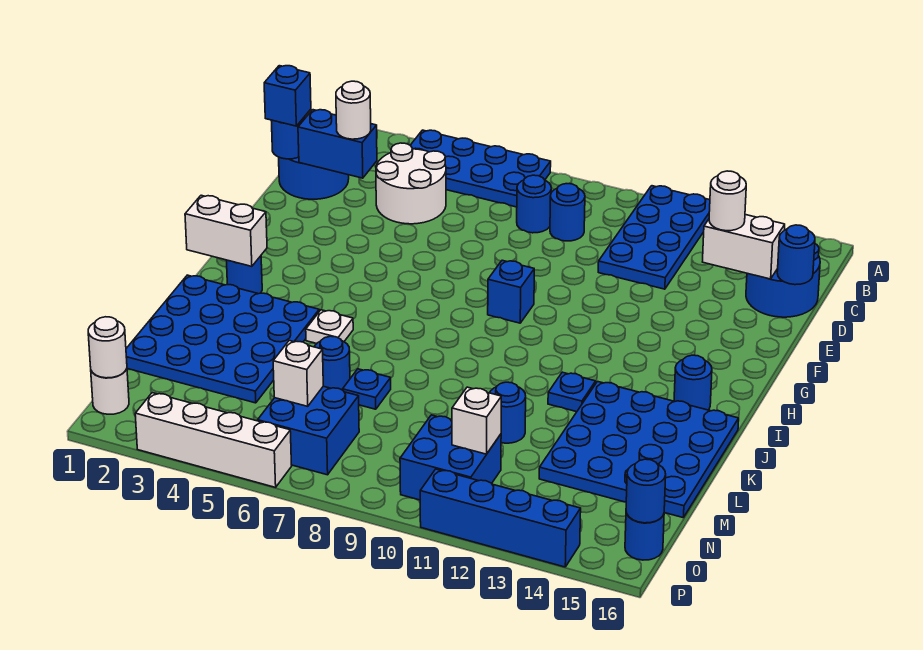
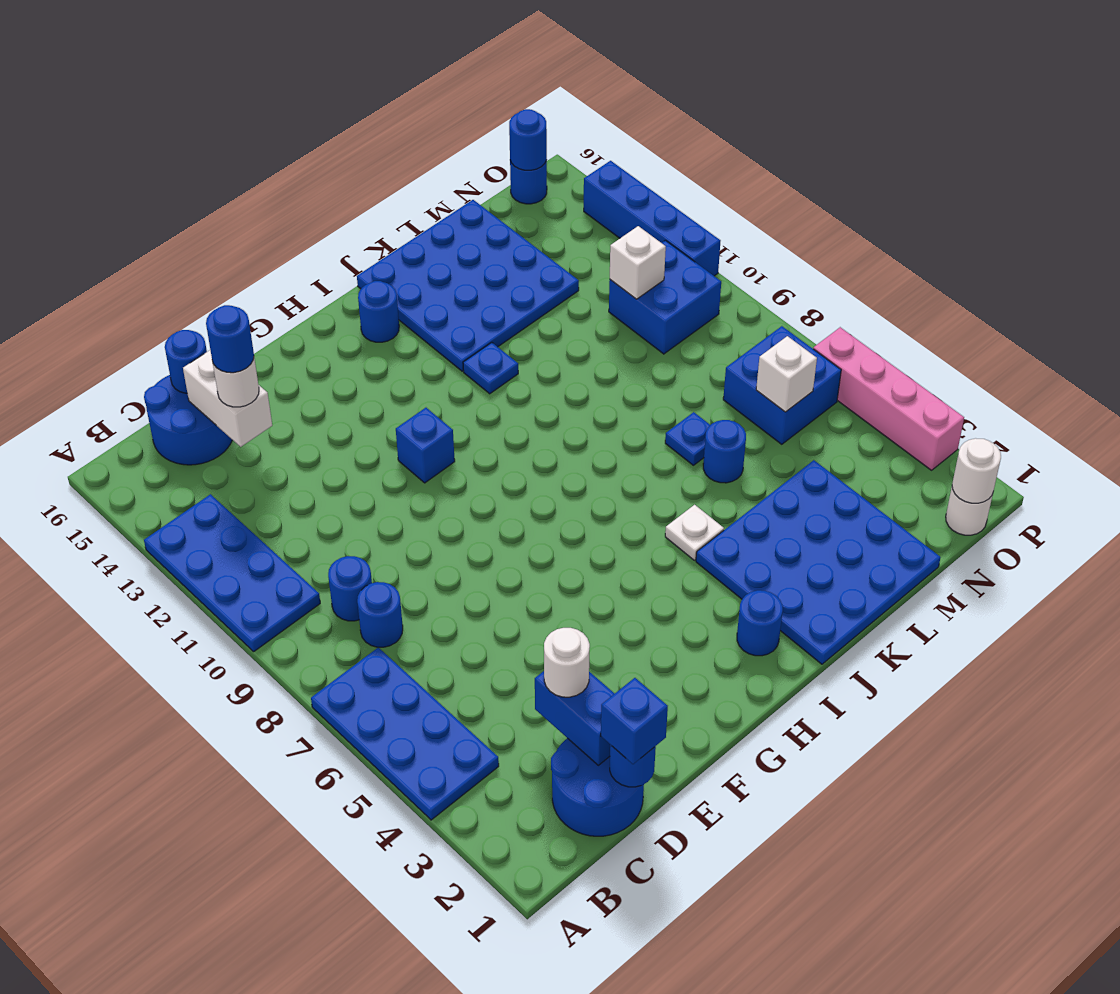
blue plate A11:D12 level 1 -> blue plate A10:B13 level 1
white round brick C4:D5 level 1 -> none
blue brick G9 level 1 -> blue brick G11 level 1
white brick I1:I2 level 2 -> none
blue round brick L11 level 1 -> blue round brick D14 level 4
white brick P3:P6 level 1 -> pink brick P3:P6 level 1

